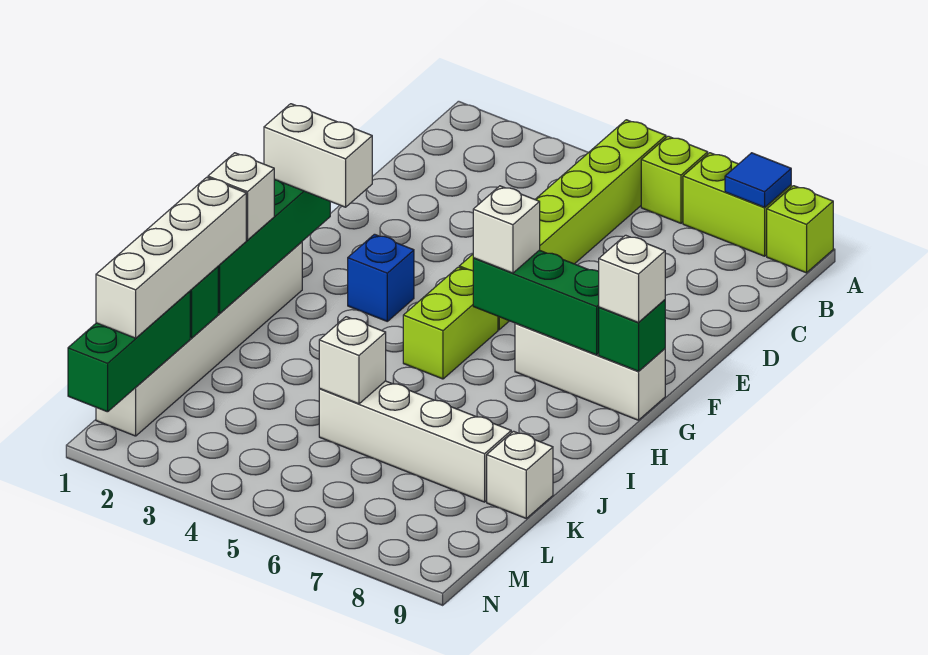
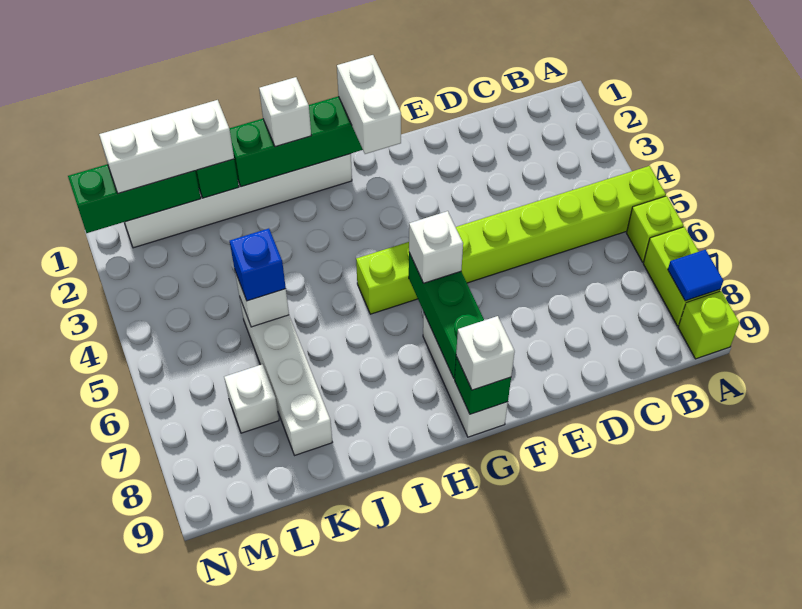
blue brick G3 level 1 -> blue brick K5 level 3
white brick J1:M1 level 3 -> white brick K1:M1 level 3
white brick K9 level 1 -> white brick L7 level 1

